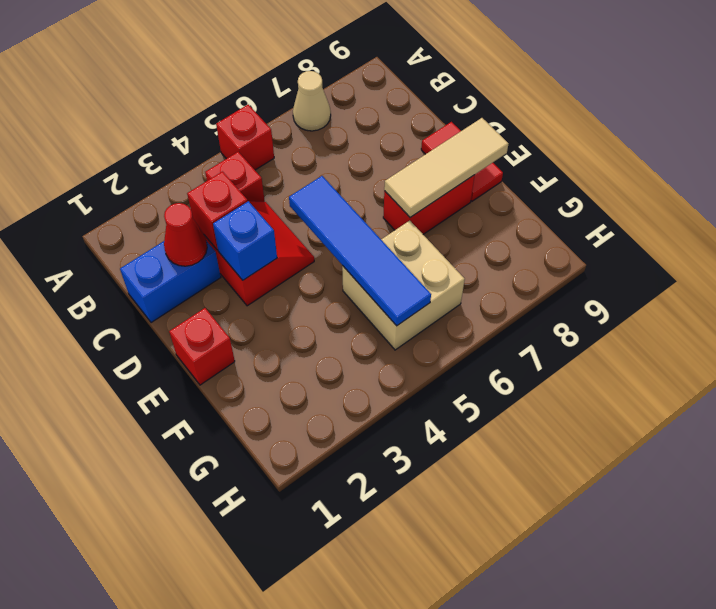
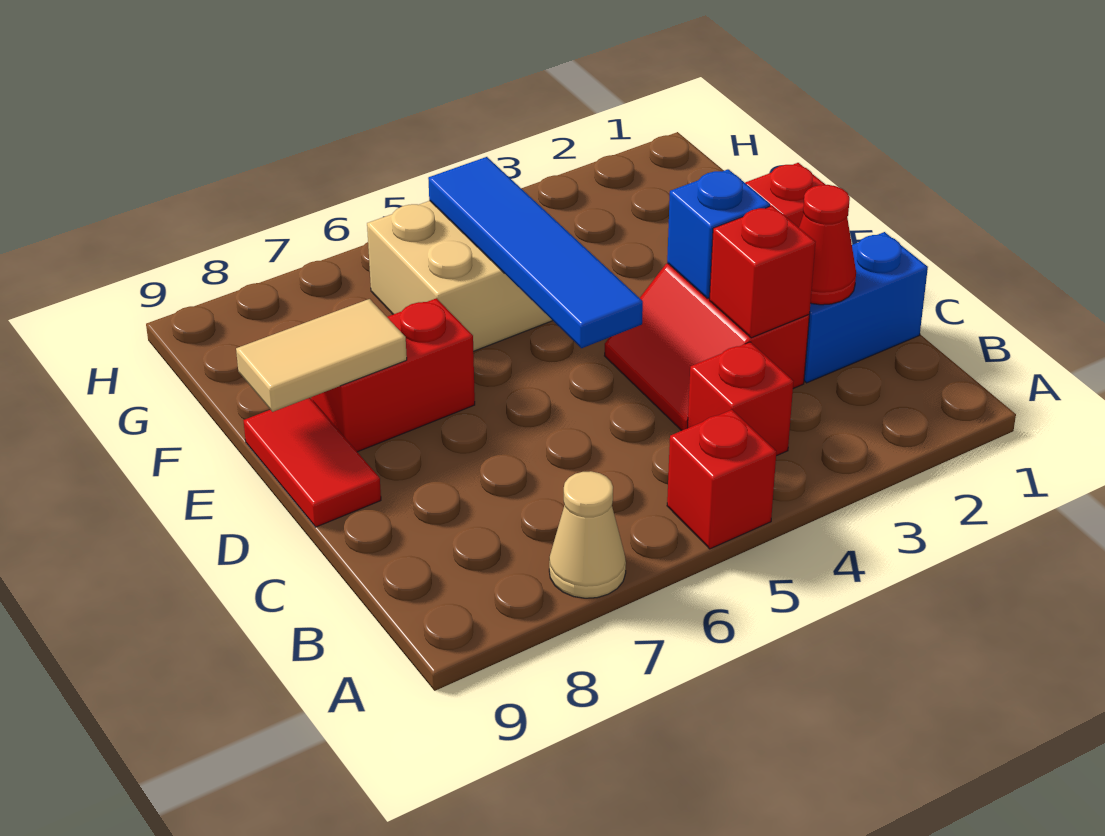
tan tile E7:E9 level 2 -> tan tile E8:E9 level 2

